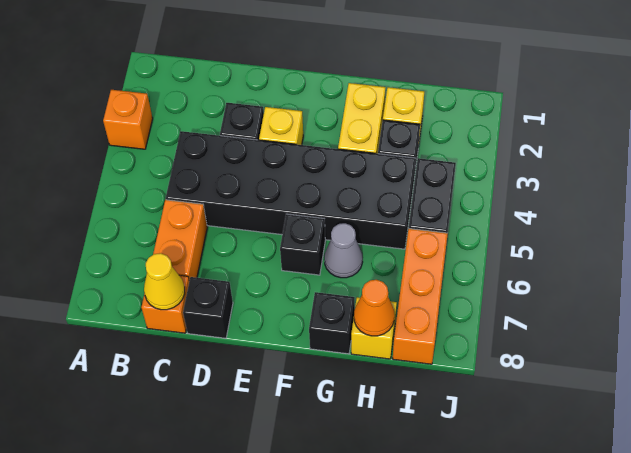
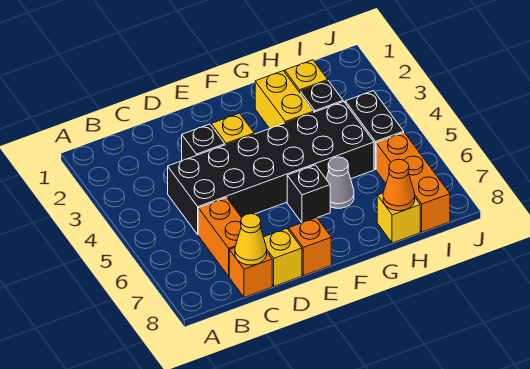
orange brick A3 level 1 -> orange brick E8 level 1
black brick D8 level 1 -> yellow brick D8 level 1
black brick G8 level 1 -> none

